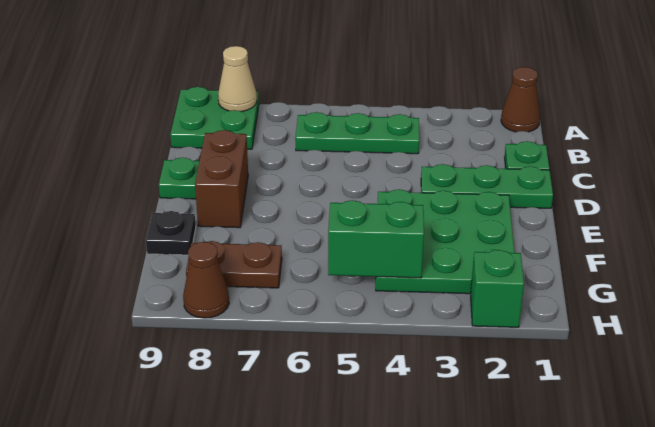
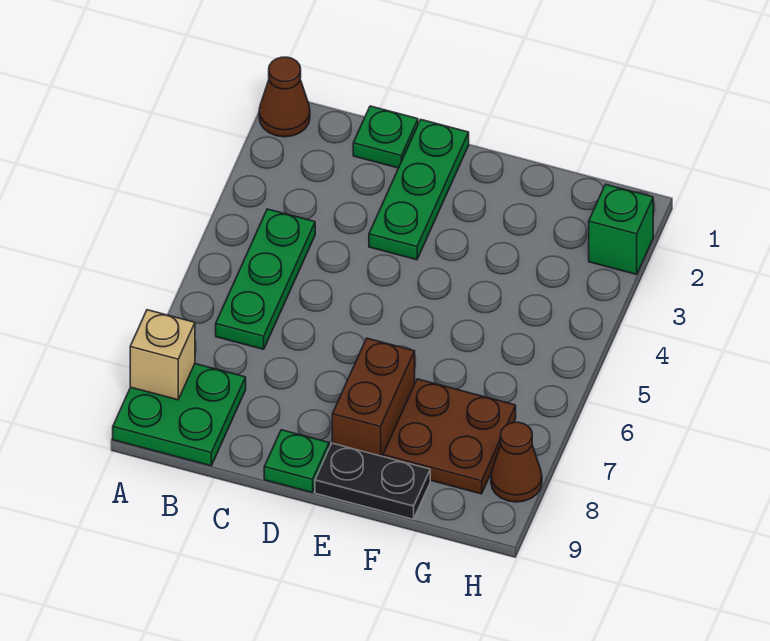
tan cone A8 level 2 -> tan brick A8 level 2
brown brick D8:E8 level 1 -> brown brick E7:E8 level 1
green plate E2:G4 level 1 -> none
black plate F9 level 1 -> black plate E9:F9 level 1
green brick G4:G5 level 2 -> none
brown plate G7:G8 level 1 -> brown plate F7:G8 level 1

